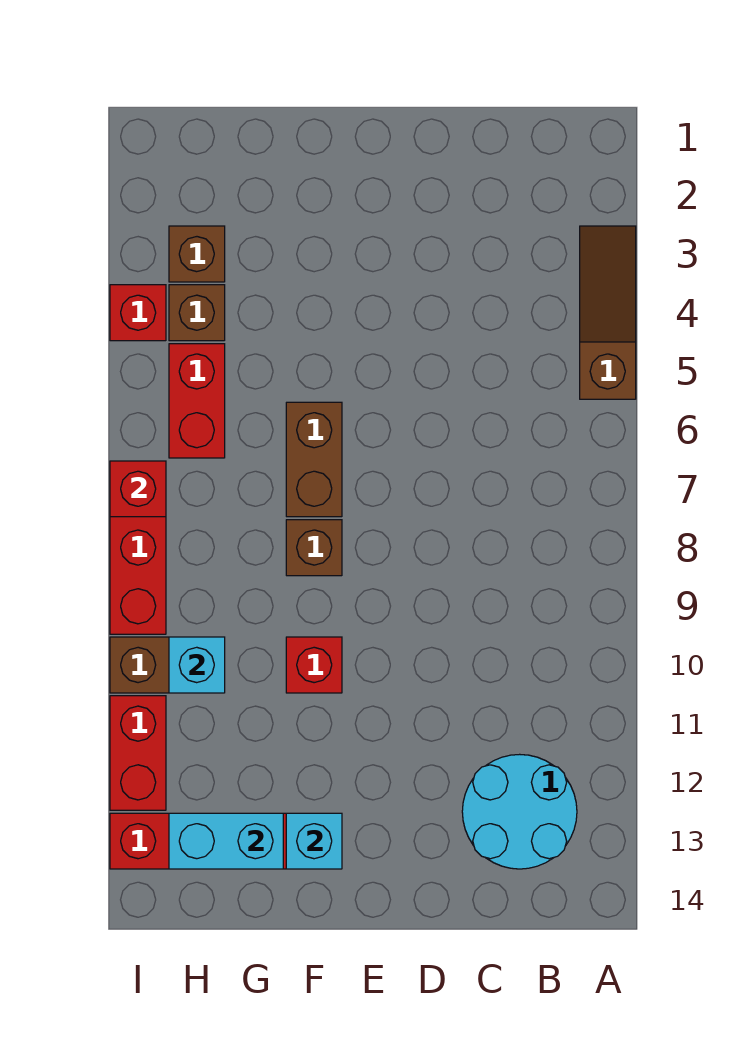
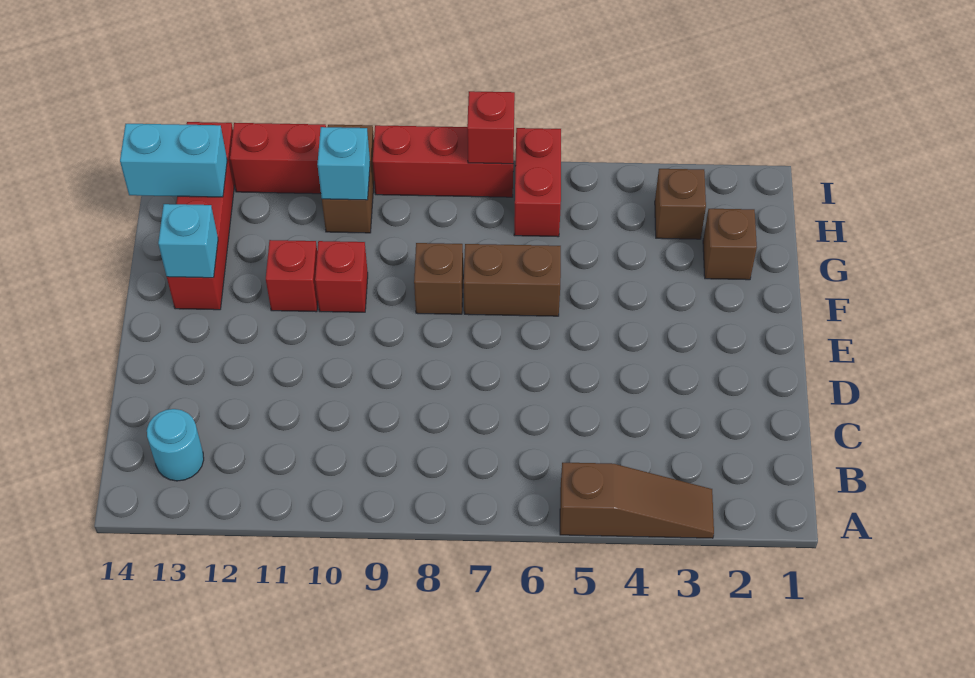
cyan round brick B12:C13 level 1 -> cyan round brick B13 level 1
cyan brick G13:H13 level 2 -> cyan brick H13:H14 level 2
brown brick H4 level 1 -> brown brick G2 level 1
red brick H5:H6 level 1 -> red brick H6:I6 level 1
red brick I4 level 1 -> red brick F11 level 1

